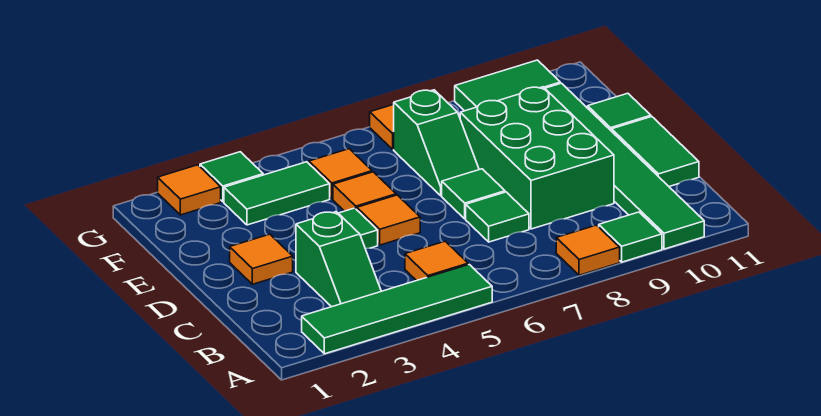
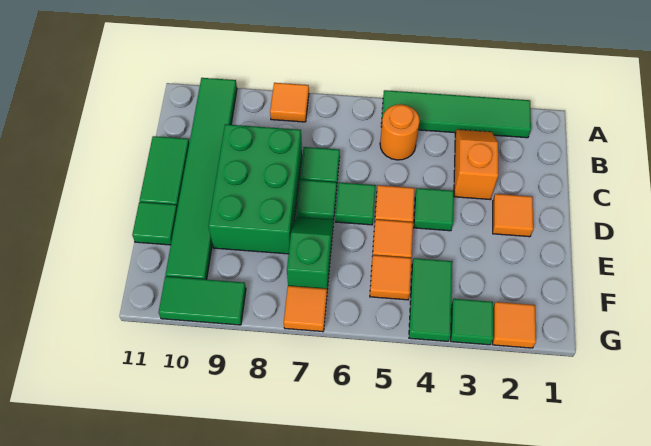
green tile A9 level 1 -> green tile D6 level 1
green slope B3:C3 level 1 top C -> orange slope B3:C3 level 1 top C
orange tile B5 level 1 -> orange round brick B5 level 1
green tile F3:F4 level 1 -> green tile F4:G4 level 1

